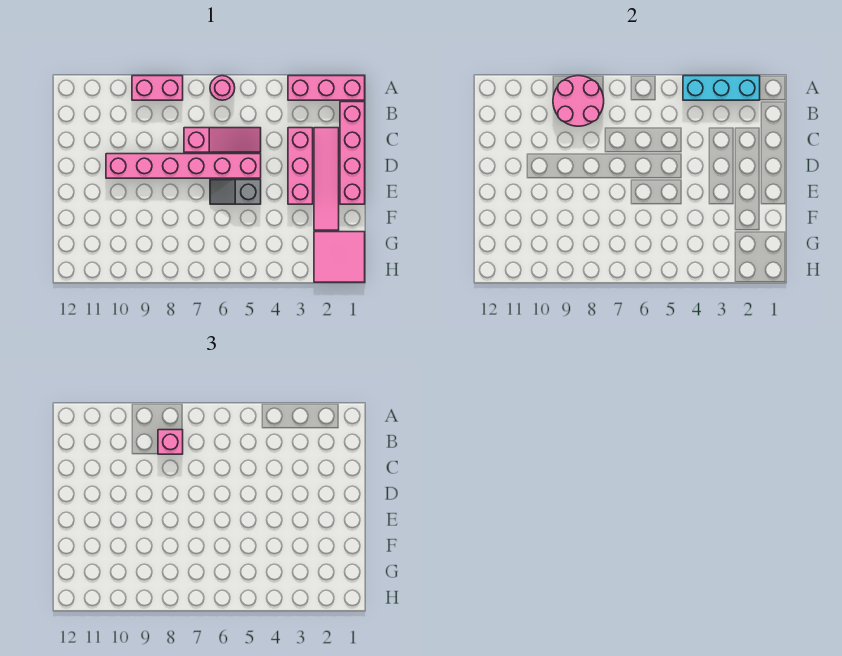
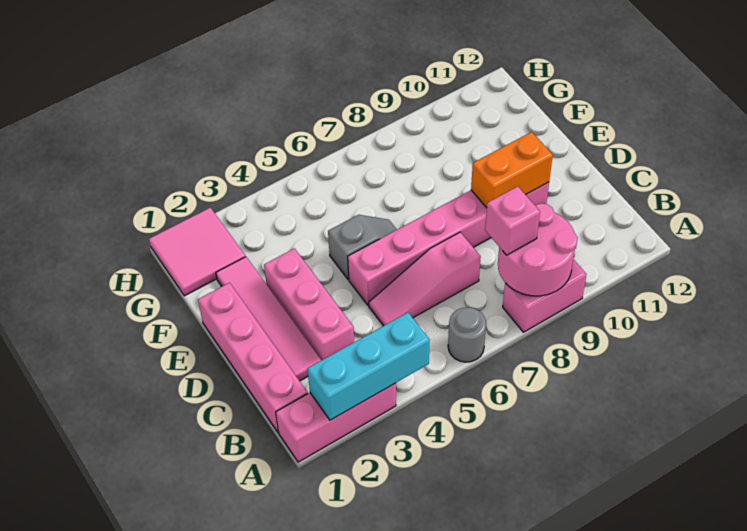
pink round brick A6 level 1 -> grey round brick A6 level 1
none -> orange brick D9:D10 level 2

